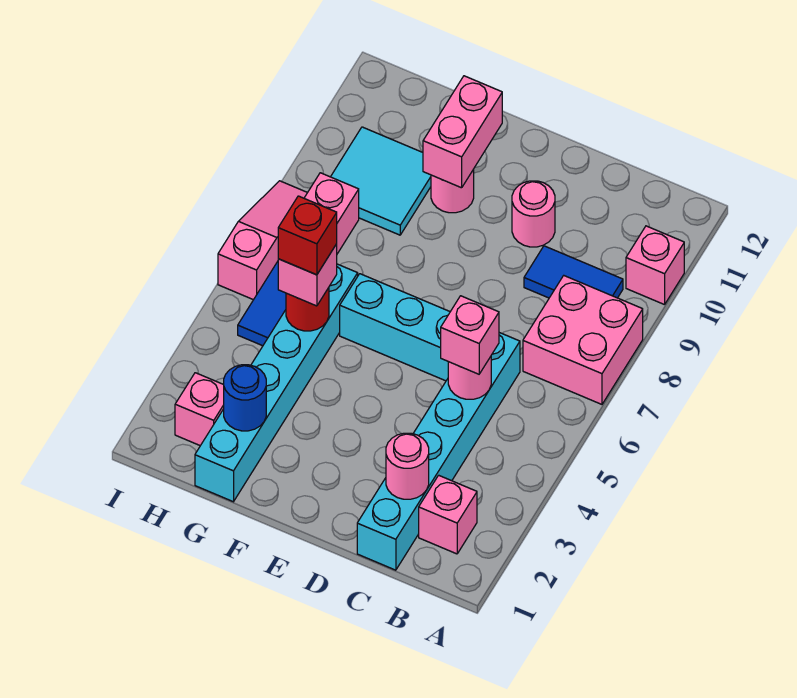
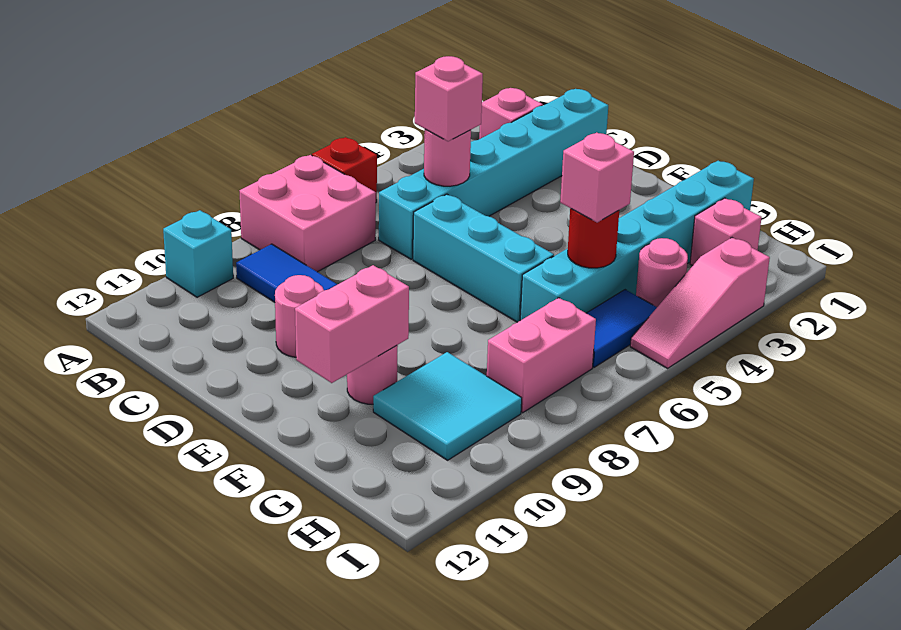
pink brick A10 level 1 -> cyan brick A10 level 1
pink round brick C2 level 2 -> pink round brick H4 level 1
blue round brick G2 level 2 -> none
red brick G5 level 4 -> red brick A6 level 1
pink slope I6:I8 level 1 top 6 -> pink slope I3:I5 level 1 top 3

